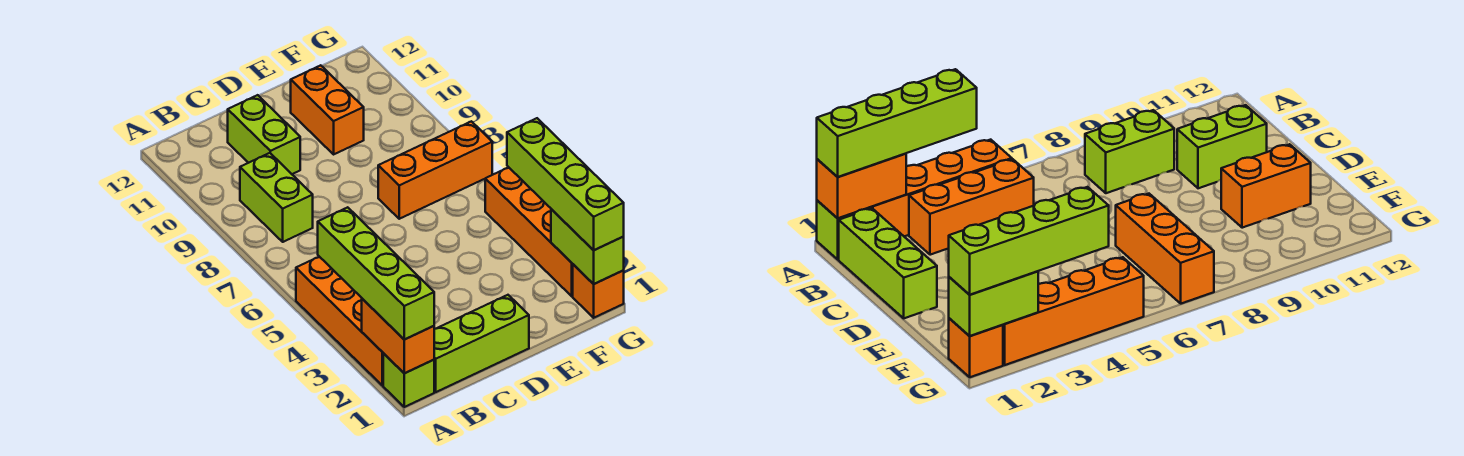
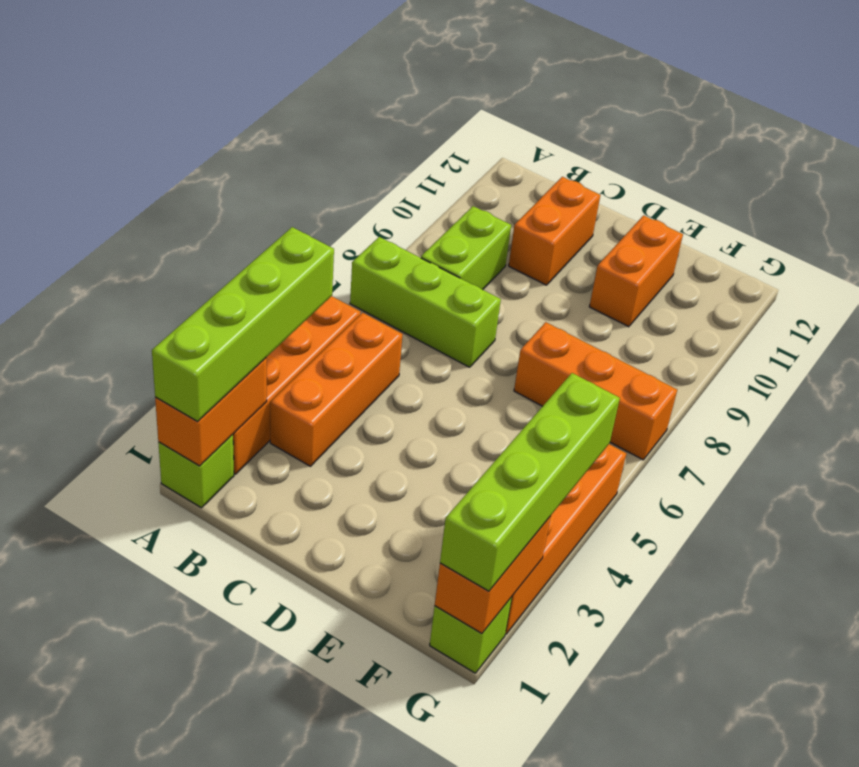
lime brick B1:D1 level 1 -> lime brick A7:C7 level 1
lime brick C10:C11 level 1 -> orange brick C10:C11 level 1
orange brick G1 level 1 -> lime brick G1 level 1
lime brick G1:G2 level 2 -> orange brick G1:G2 level 2

